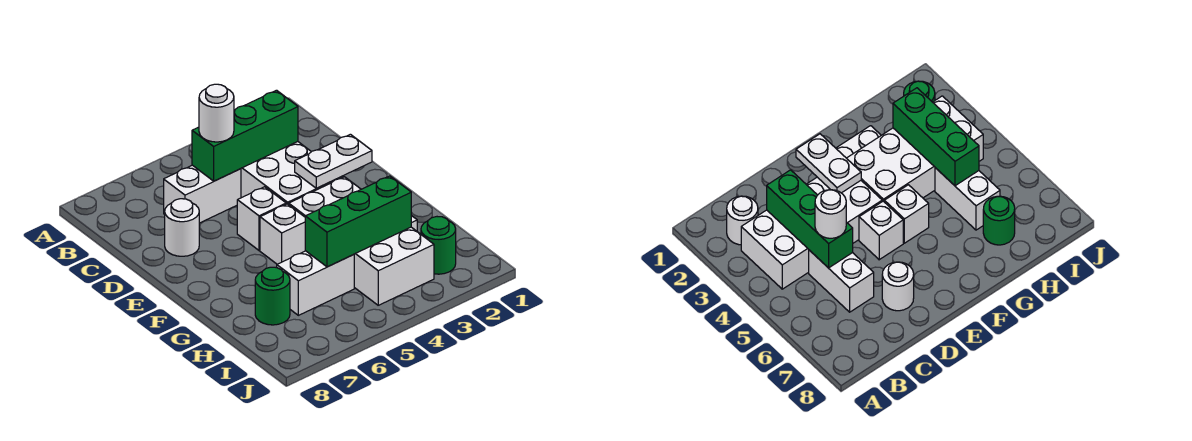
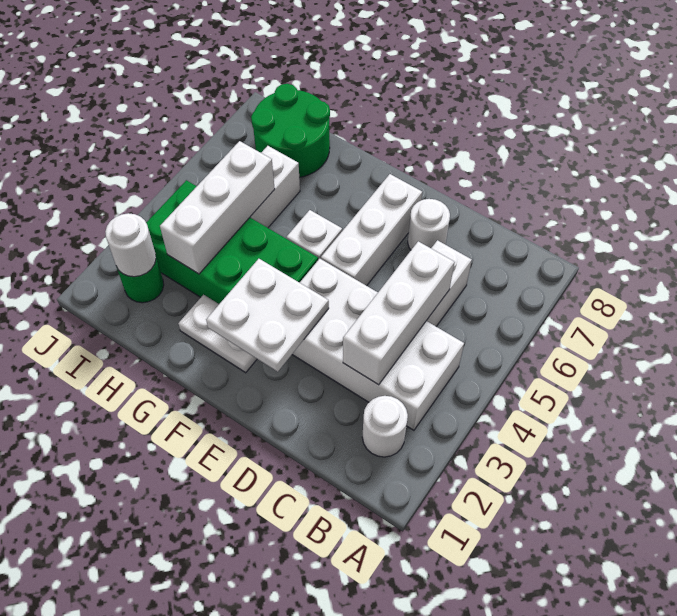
green brick C3:C5 level 2 -> white brick C3:C5 level 2
white round brick C5 level 3 -> white round brick I2 level 2
white plate E2:E3 level 2 -> white plate E2:F3 level 2
white brick E5 level 1 -> white brick E5:E7 level 1
white brick F3:I4 level 1 -> green brick F3:I4 level 1
green brick H3:H5 level 2 -> white brick H3:H5 level 2
green round brick H7 level 1 -> green round brick H7:I8 level 1

